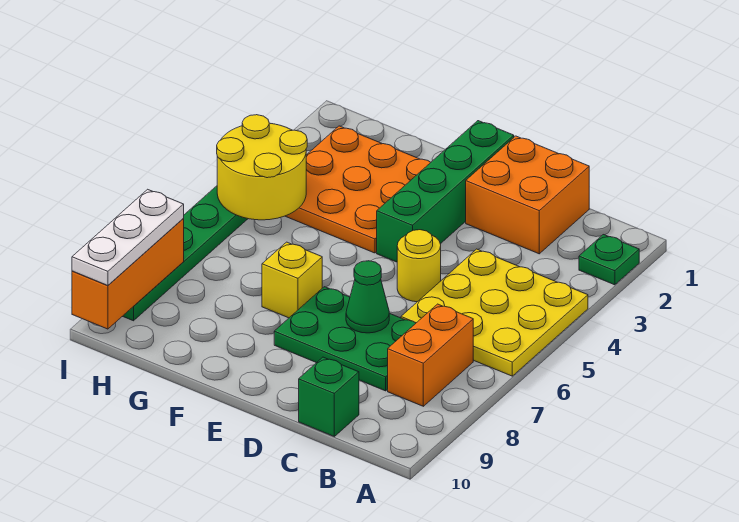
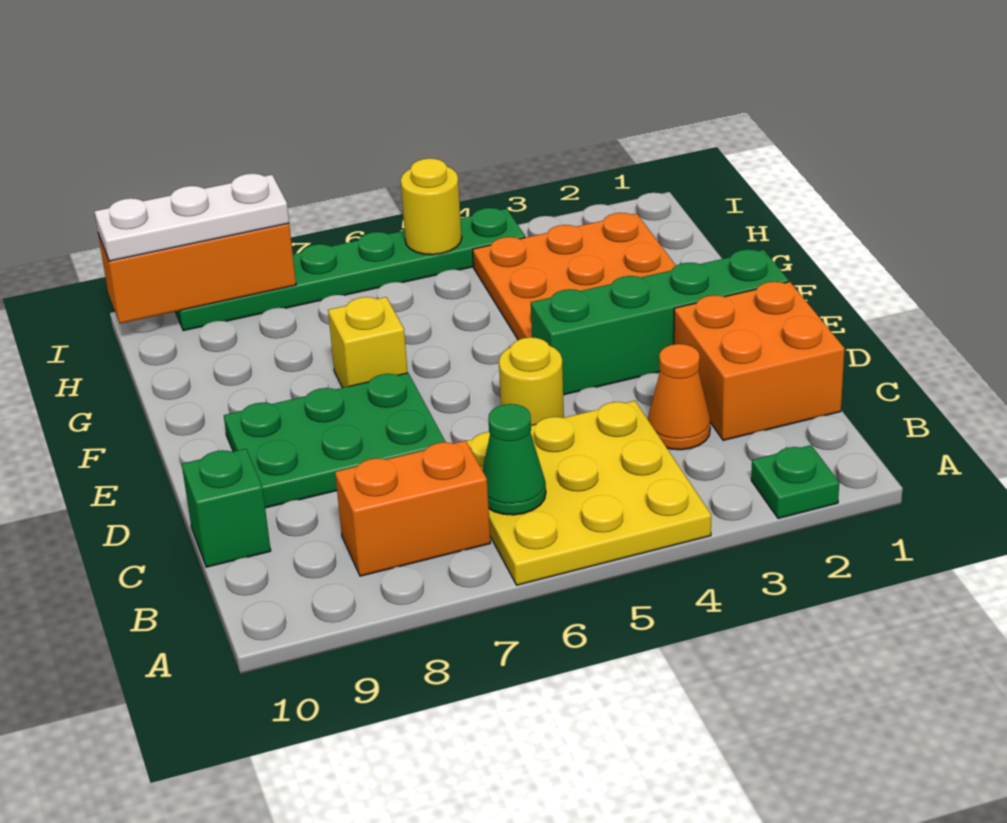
none -> orange cone C3 level 1
green plate C7:E8 level 1 -> green plate D7:E9 level 1
green cone D7 level 2 -> green cone B6 level 2
yellow round brick H4:I5 level 2 -> yellow round brick I5 level 2

